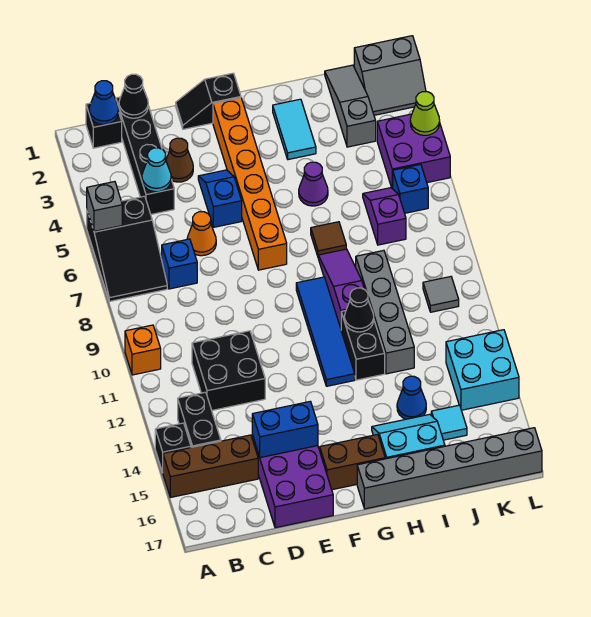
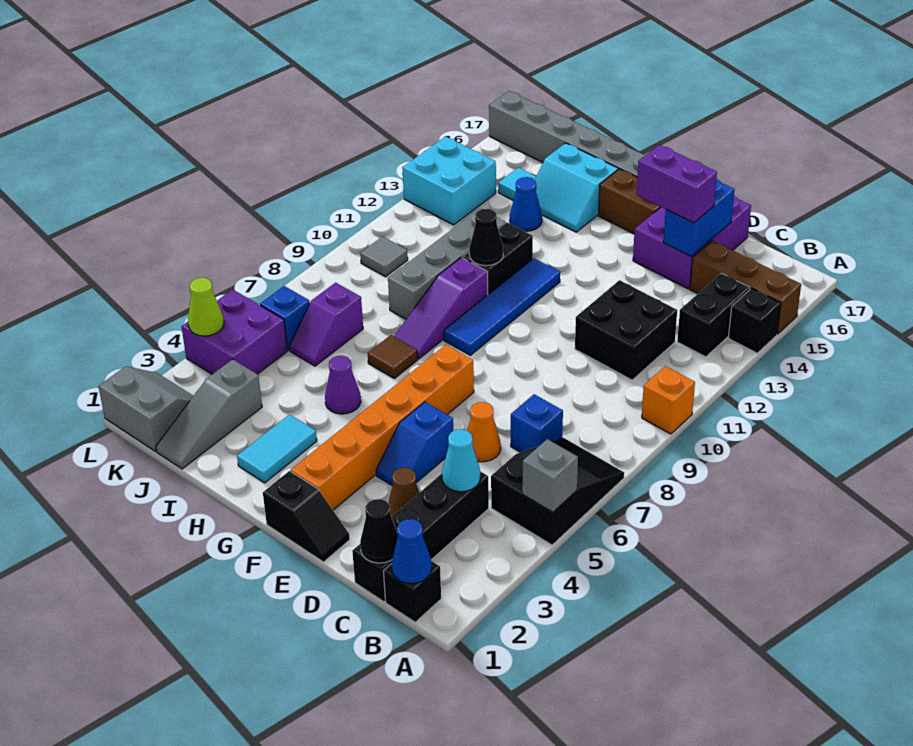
blue brick D15:E15 level 2 -> blue brick D15:D16 level 2
none -> purple brick D15:E15 level 3

